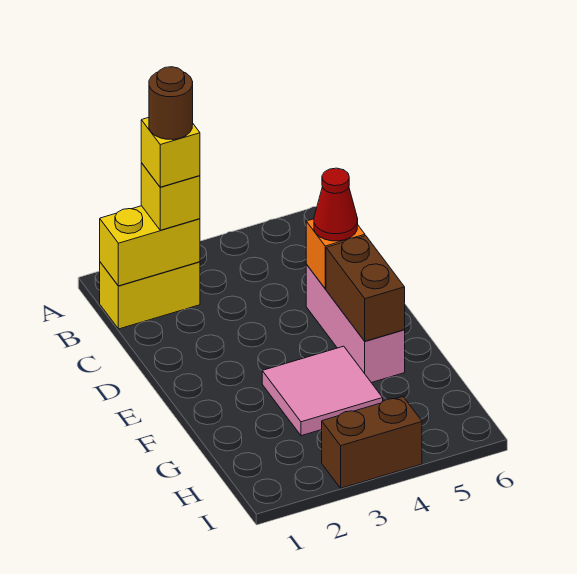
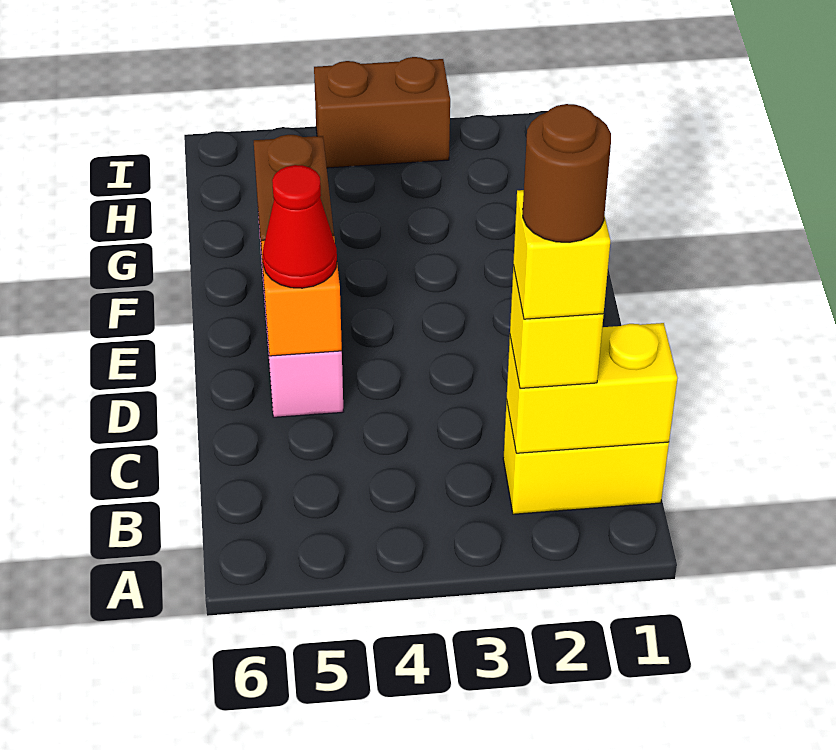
pink tile F3:G4 level 1 -> none

